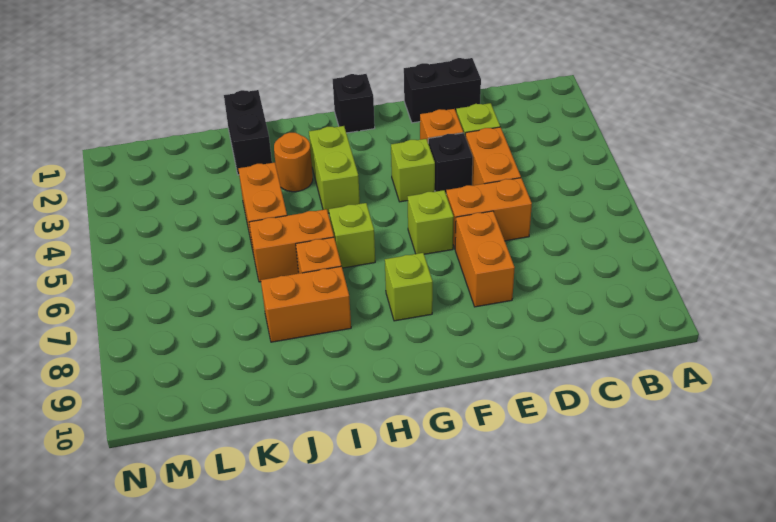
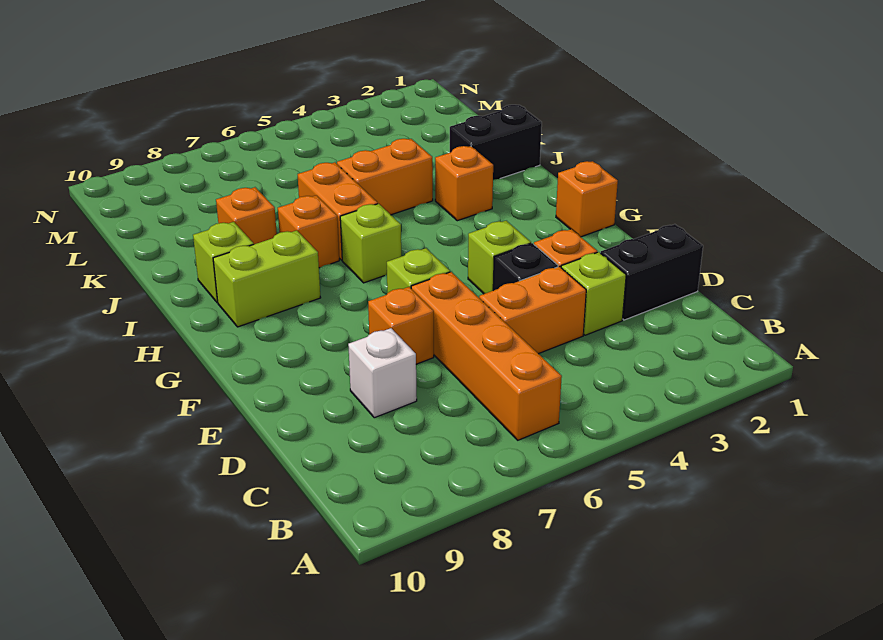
black brick D1:E1 level 1 -> black brick D1:D2 level 1
orange brick D6:E6 level 1 -> orange brick B6:E6 level 1
none -> white brick D8 level 1
orange brick E7:E8 level 1 -> orange brick E7 level 1
black brick G1 level 1 -> orange brick G1 level 1
lime brick G8 level 1 -> lime brick I9 level 1
lime brick H3:H4 level 1 -> lime brick H8:H9 level 1
orange round brick I3 level 1 -> orange brick I3 level 1
orange brick I8:J8 level 1 -> orange brick J8 level 1

